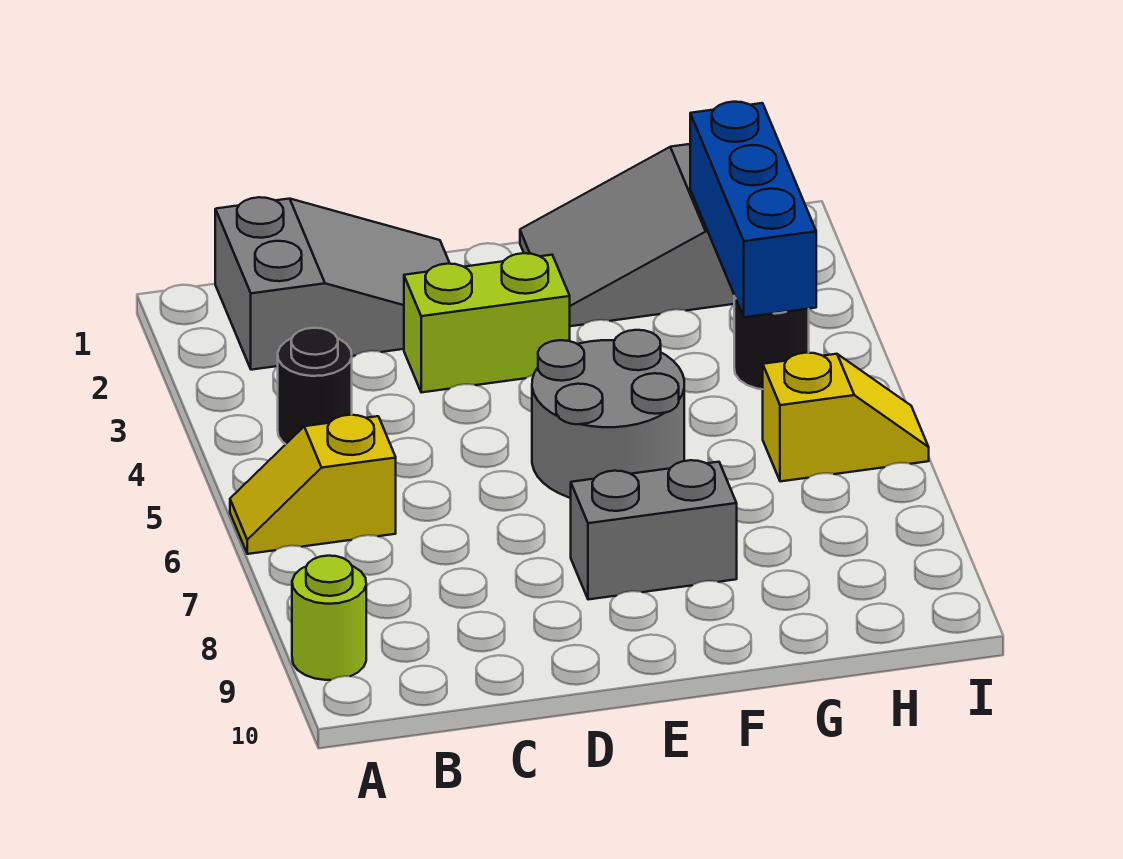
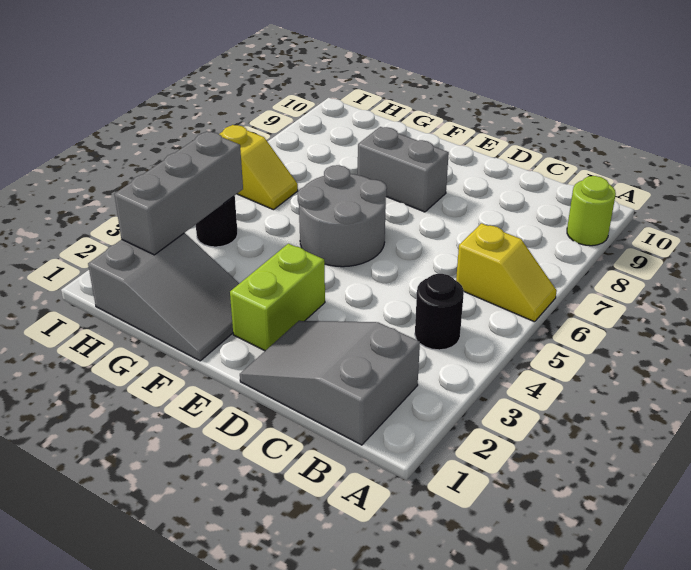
lime brick D3:E3 level 1 -> lime brick E2:E3 level 1
blue brick H2:H4 level 2 -> grey brick H2:H4 level 2
yellow slope H6:I6 level 1 top H -> yellow slope H6:I6 level 1 top I

